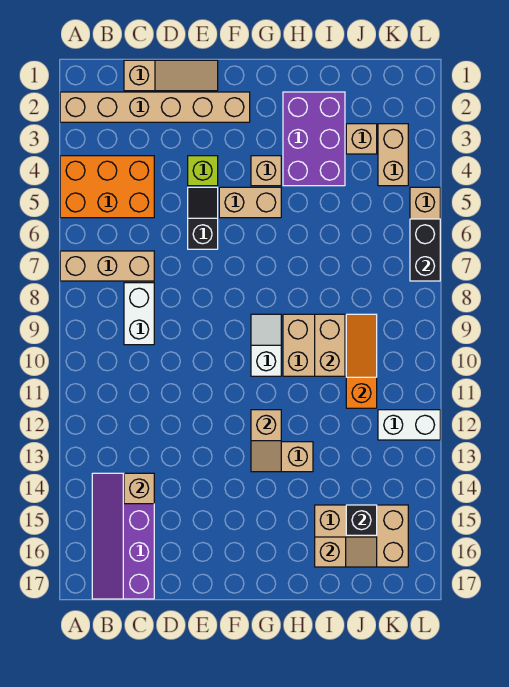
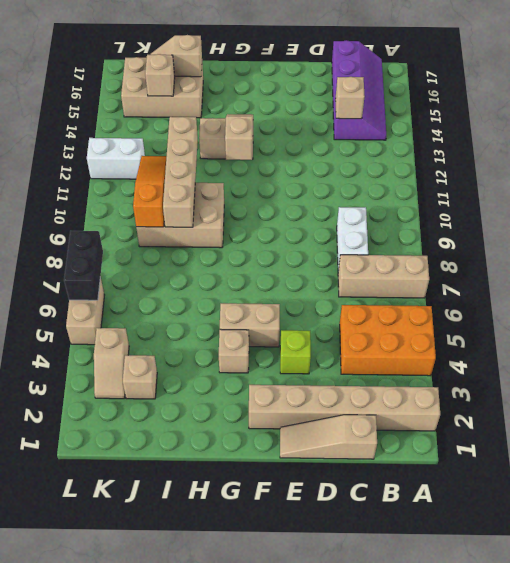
black slope E5:E6 level 1 top 6 -> none
white slope G9:G10 level 1 top 10 -> none
purple brick H2:I4 level 1 -> none
tan brick I9:I10 level 2 -> tan brick I9:I12 level 2
orange slope J9:J11 level 2 top 11 -> orange slope J9:J11 level 2 top 9
black brick J15 level 2 -> tan brick J15 level 2
tan brick K3:K4 level 1 -> tan slope K3:K4 level 1 top 4

